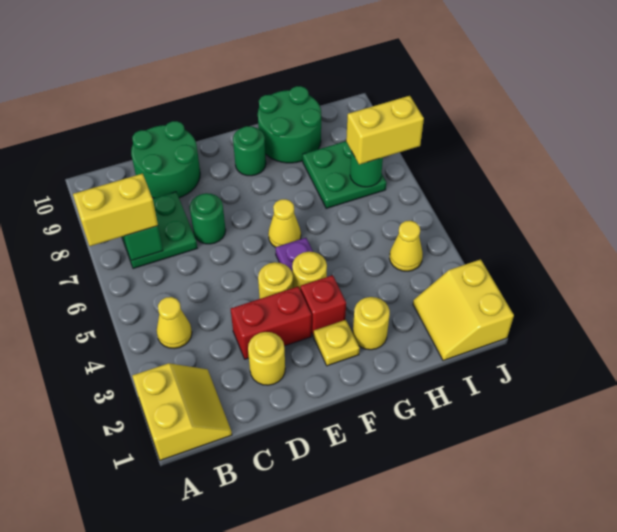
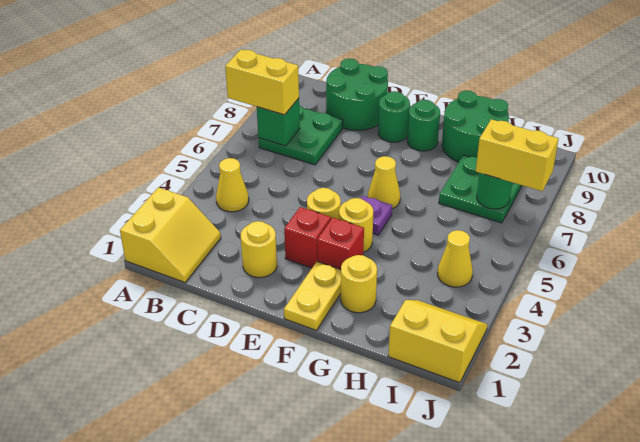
red brick D3:E3 level 1 -> red brick E3 level 1
green round brick D7 level 1 -> green round brick E9 level 1
yellow plate F2 level 1 -> yellow plate F1:F2 level 1
yellow slope I1:J2 level 1 top J -> yellow slope I1:J2 level 1 top 1

